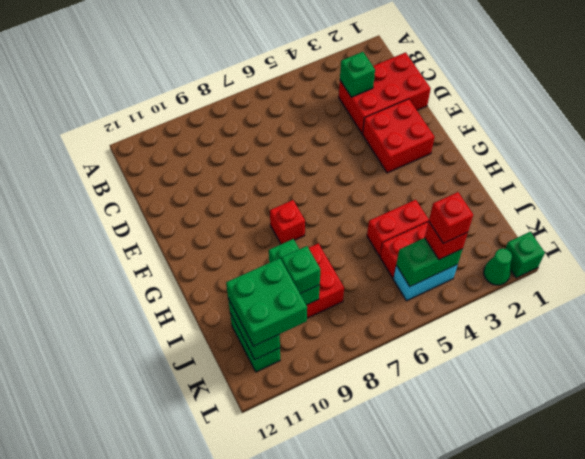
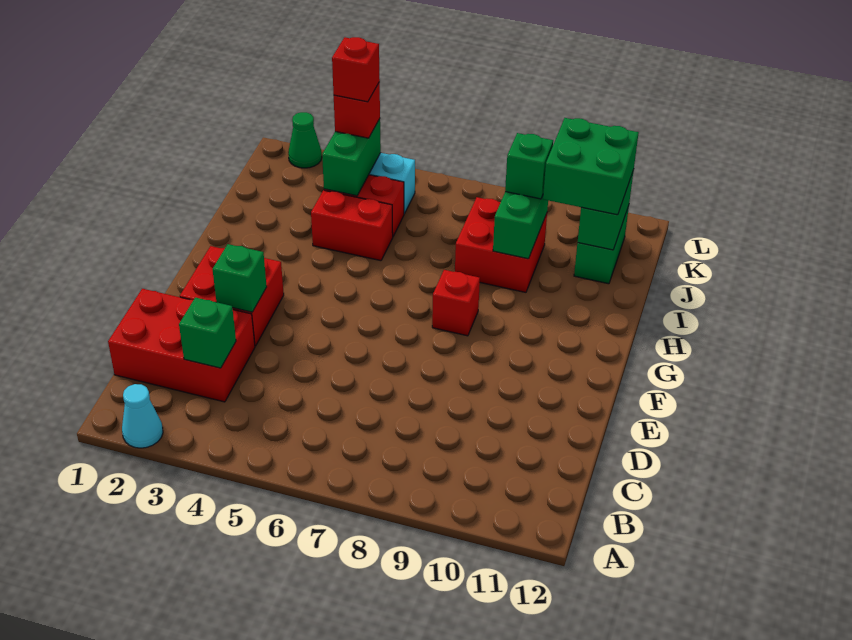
none -> cyan cone A2 level 1
green brick K4:K5 level 2 -> green brick J4:K4 level 2
green brick L1 level 1 -> green brick E3 level 2

